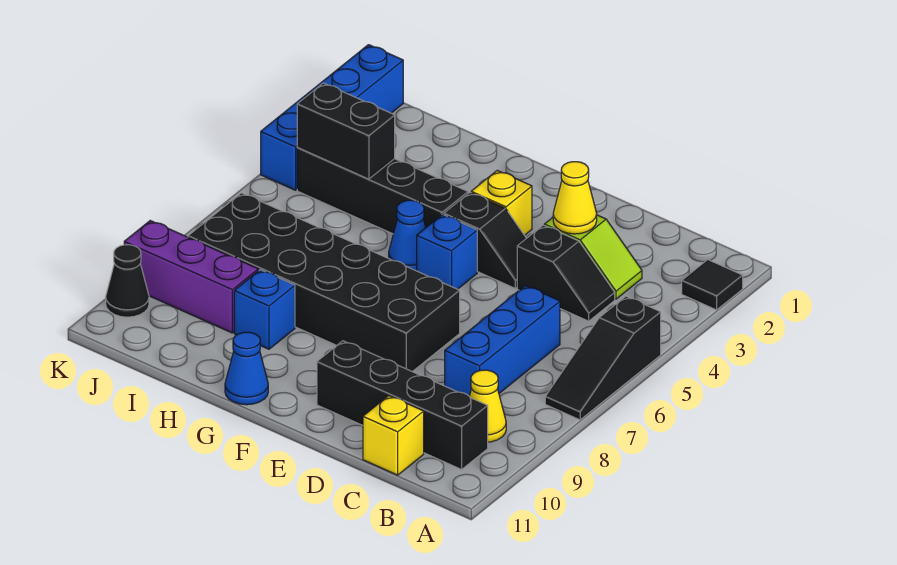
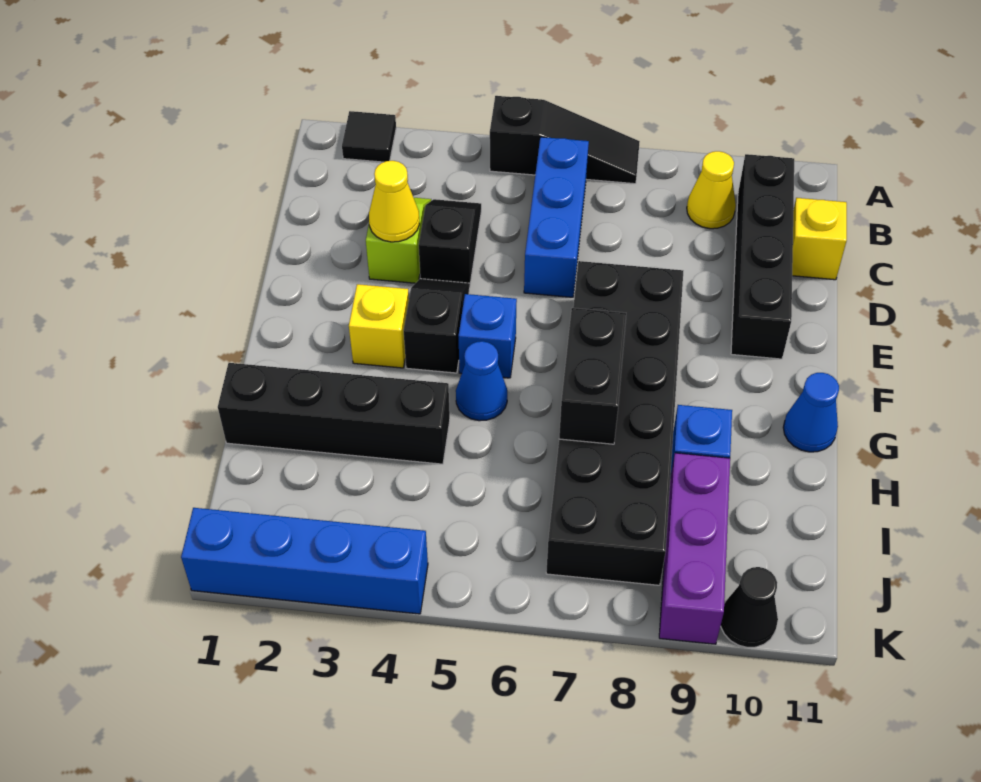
blue brick C6:C8 level 1 -> blue brick B6:D6 level 1
black brick G4:J4 level 1 -> black brick H1:H4 level 1
black brick I4:J4 level 2 -> black brick G7:H7 level 2

